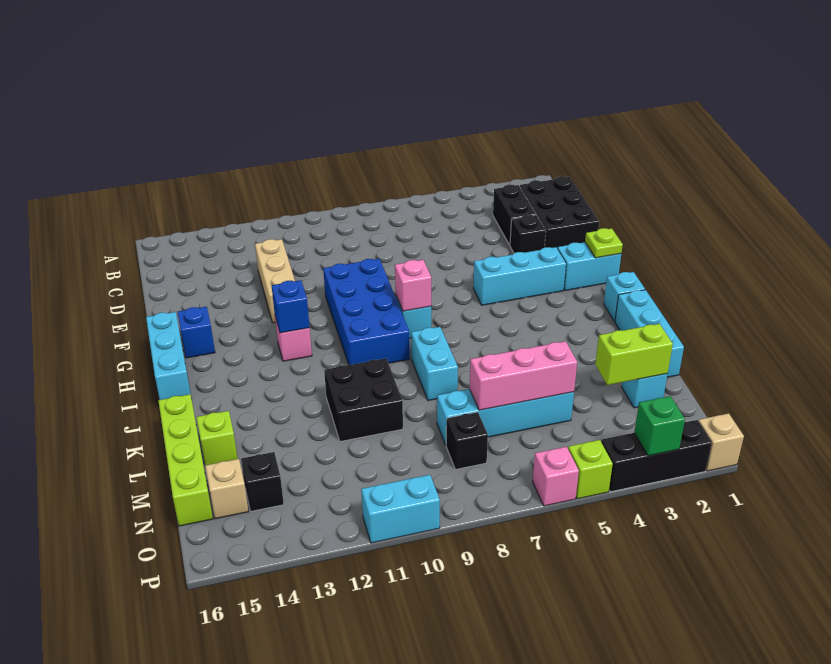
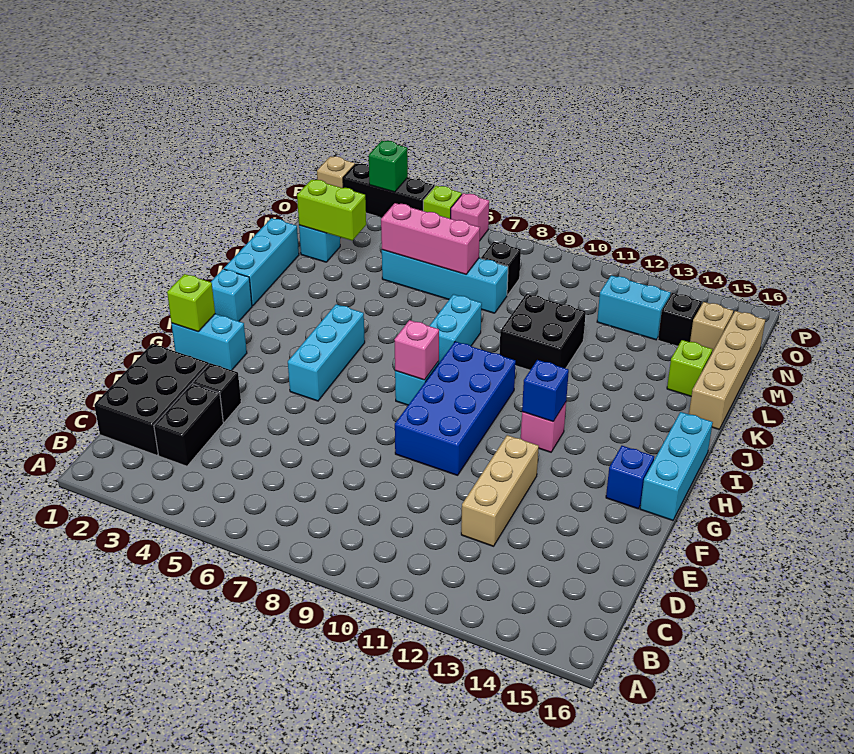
lime plate G1 level 2 -> lime brick G1 level 2
cyan brick G3:G5 level 1 -> cyan brick G5:I5 level 1
lime brick K16:N16 level 1 -> tan brick K16:N16 level 1
cyan brick P10:P11 level 1 -> cyan brick N12:N13 level 1

